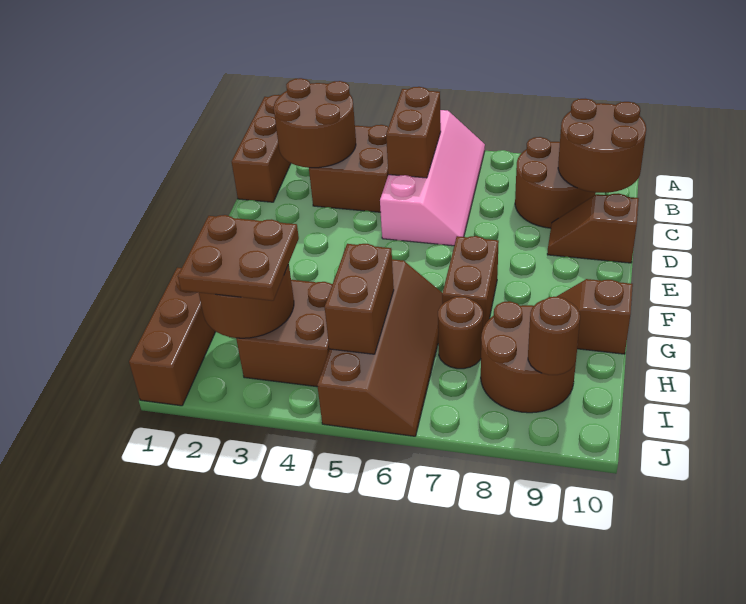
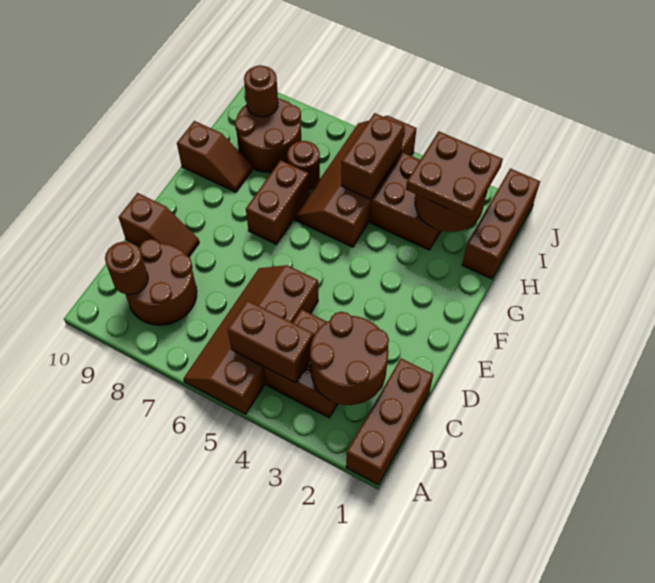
pink slope A5:D6 level 1 top 5 -> brown slope A5:D6 level 1 top 5
brown brick B5:C5 level 2 -> brown brick B4:B5 level 2
brown round brick B9:C10 level 2 -> brown round brick B9 level 2

